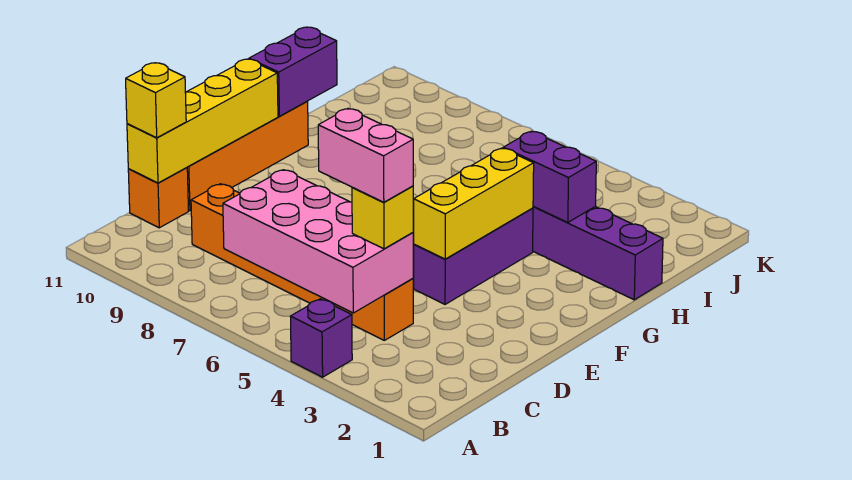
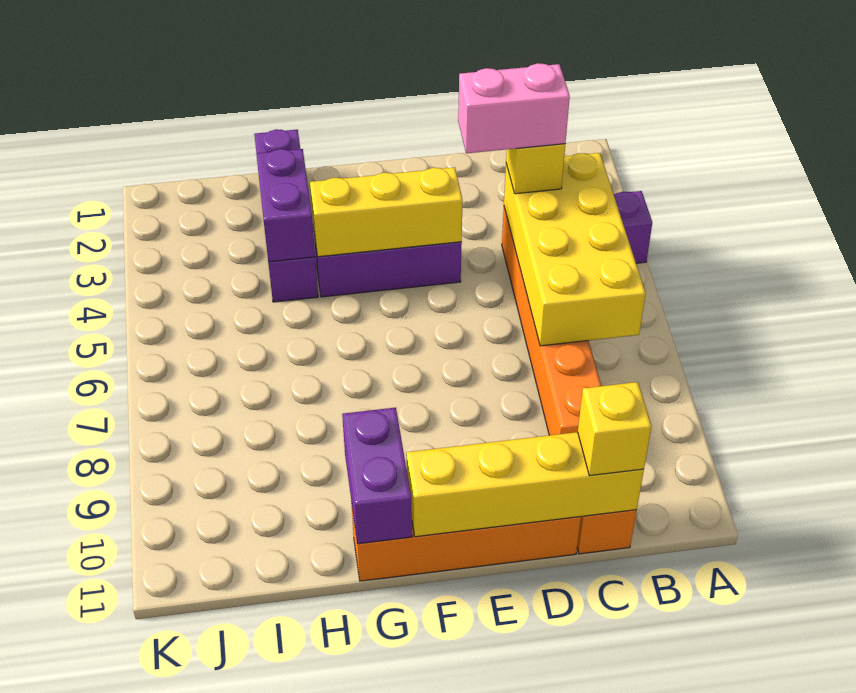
pink brick B4:C7 level 2 -> yellow brick B4:C7 level 2
pink brick C4:C5 level 4 -> pink brick C4:D4 level 4
purple brick G11:H11 level 2 -> purple brick G10:G11 level 2

